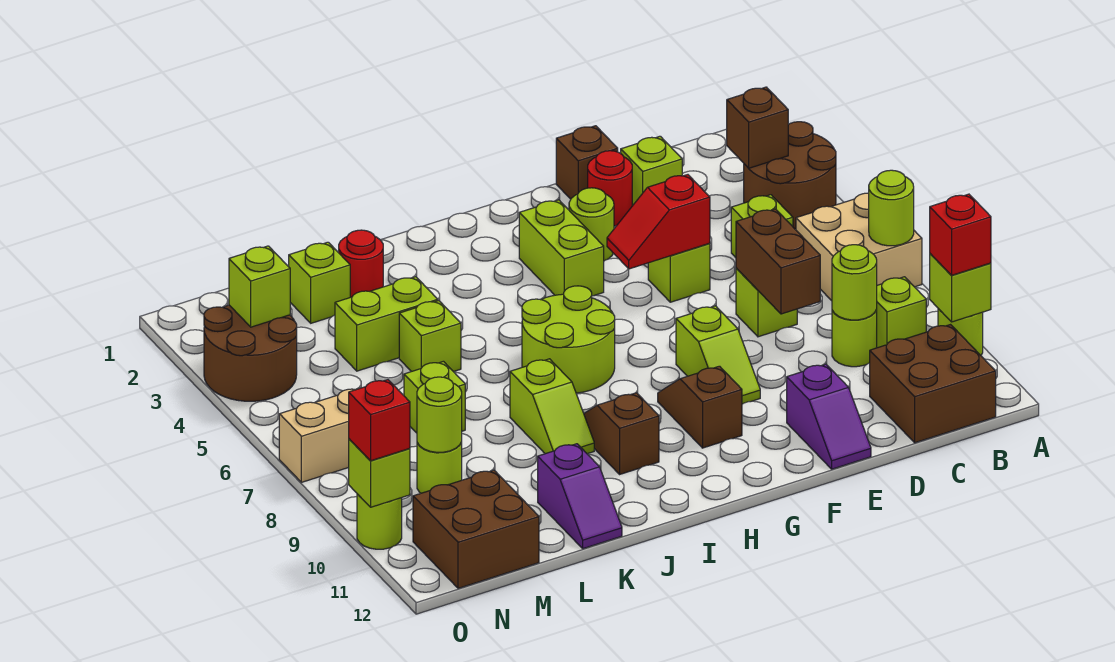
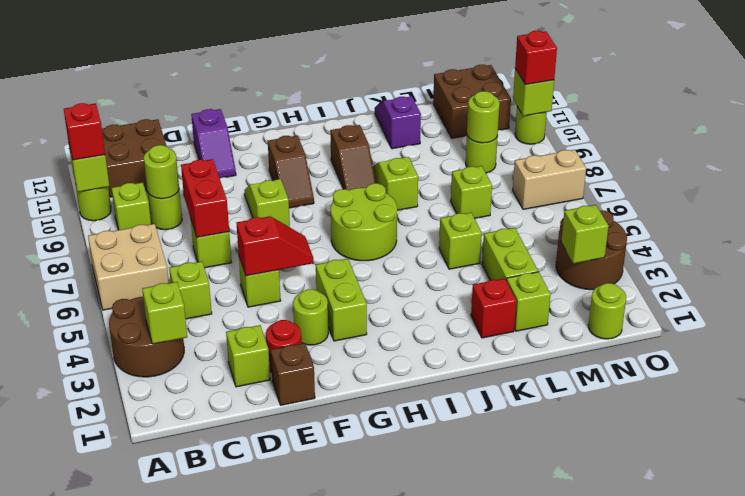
lime round brick A7 level 2 -> lime round brick N1 level 1
brown brick B3 level 2 -> lime brick B3 level 2
brown brick D7:D8 level 2 -> red brick D7:D8 level 2
purple slope E11:E12 level 1 top 11 -> purple slope E11:E12 level 1 top 12
red round brick K2 level 1 -> red brick K2 level 1
lime brick K4:L4 level 1 -> lime brick L3:L4 level 1

